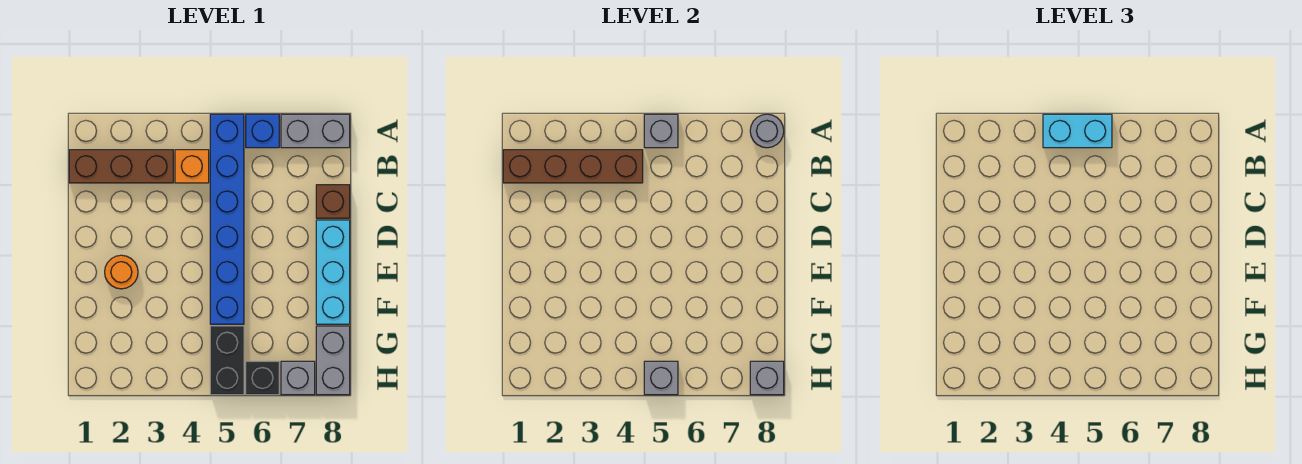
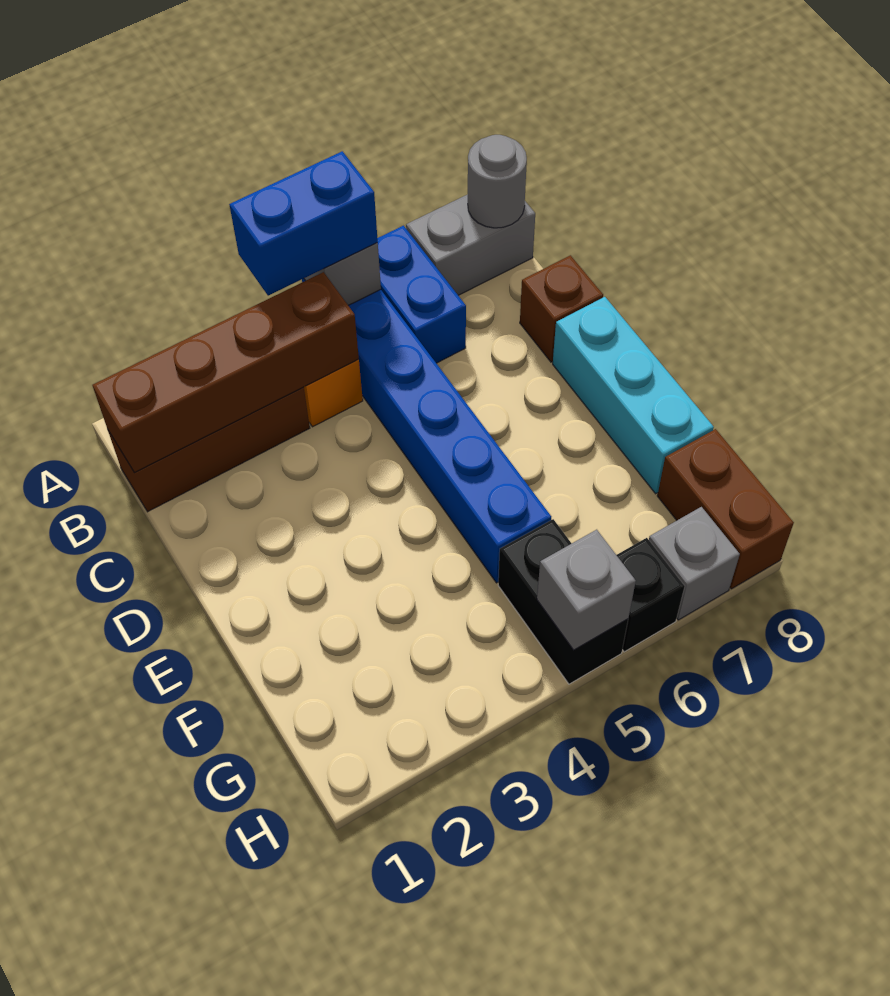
cyan brick A4:A5 level 3 -> blue brick A4:A5 level 3
blue brick A6 level 1 -> blue brick A6:B6 level 1
orange round brick E2 level 1 -> none
grey brick G8:H8 level 1 -> brown brick G8:H8 level 1
grey brick H8 level 2 -> none

